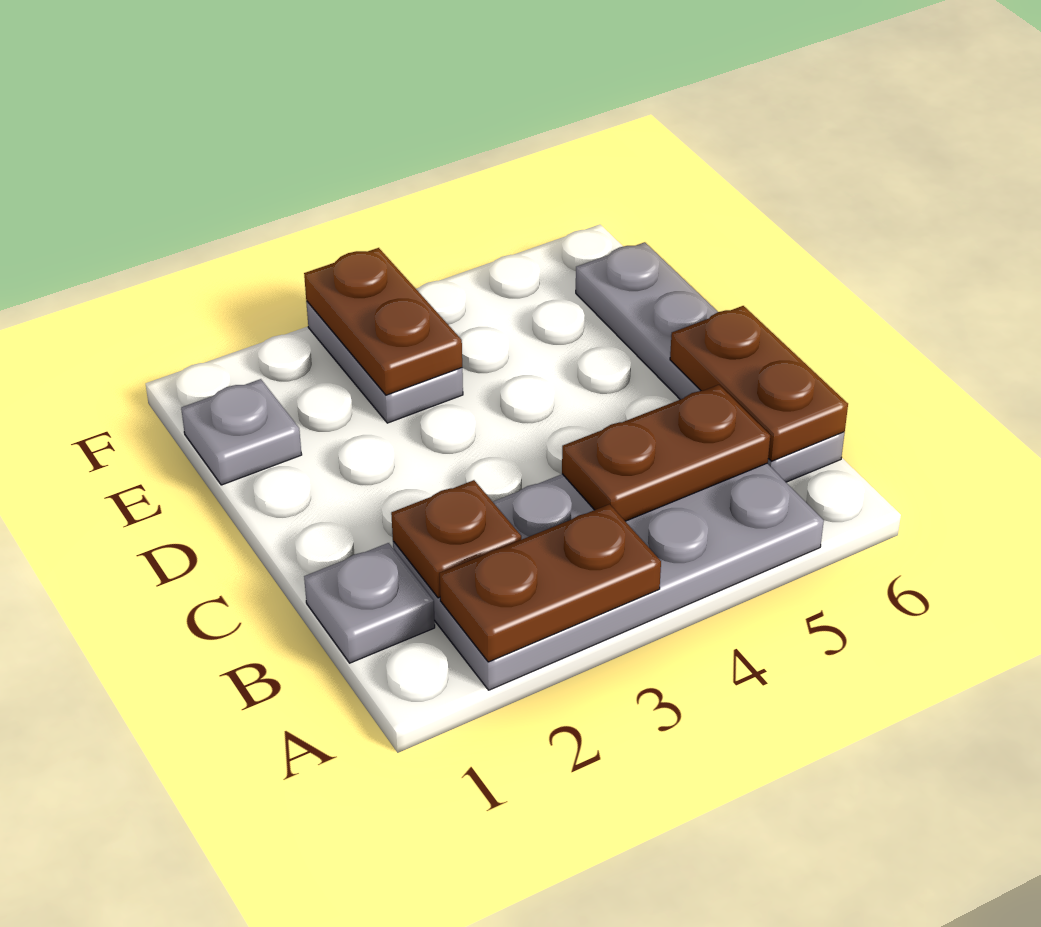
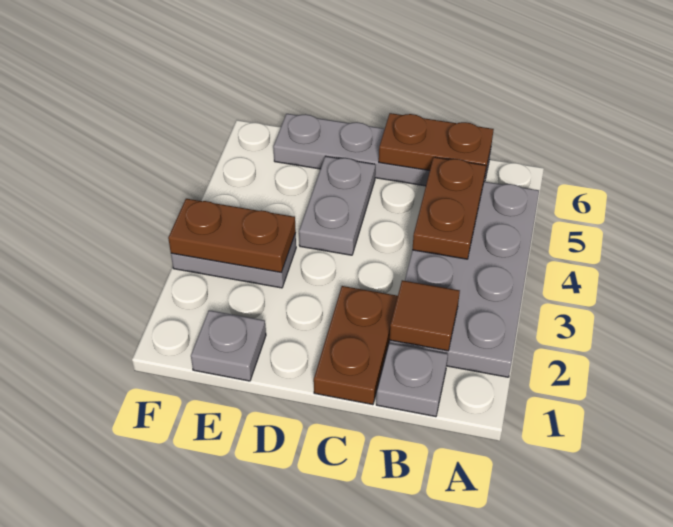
brown plate A2:A3 level 2 -> brown plate C1:C2 level 1
brown plate B2 level 2 -> brown tile B2 level 2
none -> grey plate D4:D5 level 1

